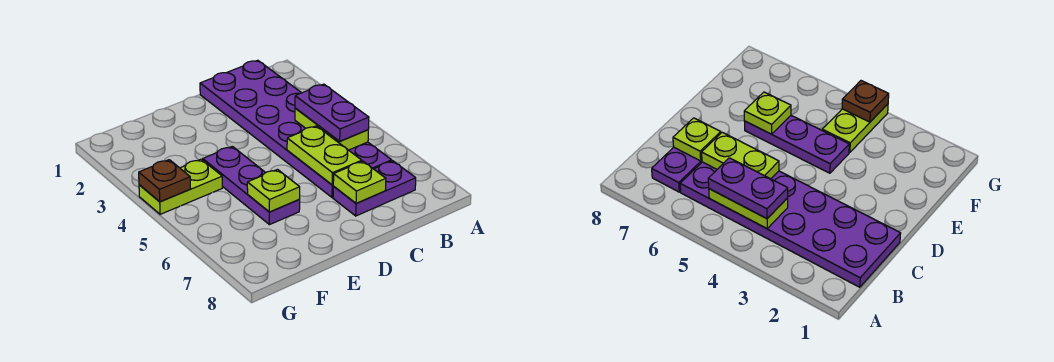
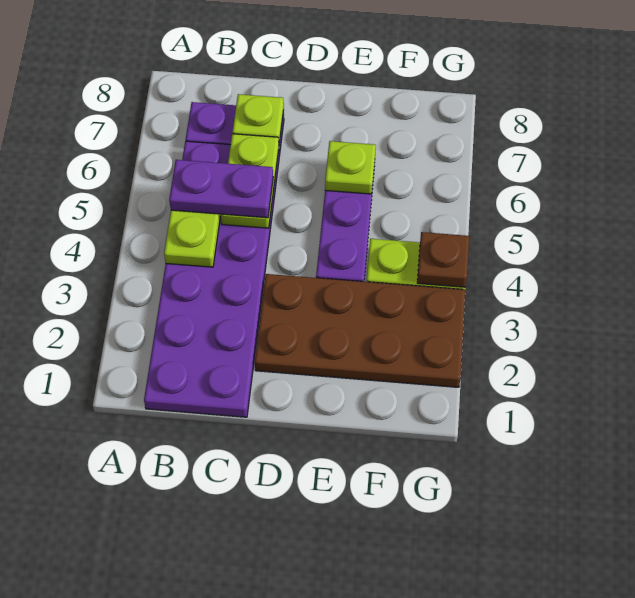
purple plate B4:B5 level 3 -> purple plate B5:C5 level 3
none -> brown plate D2:G3 level 1

